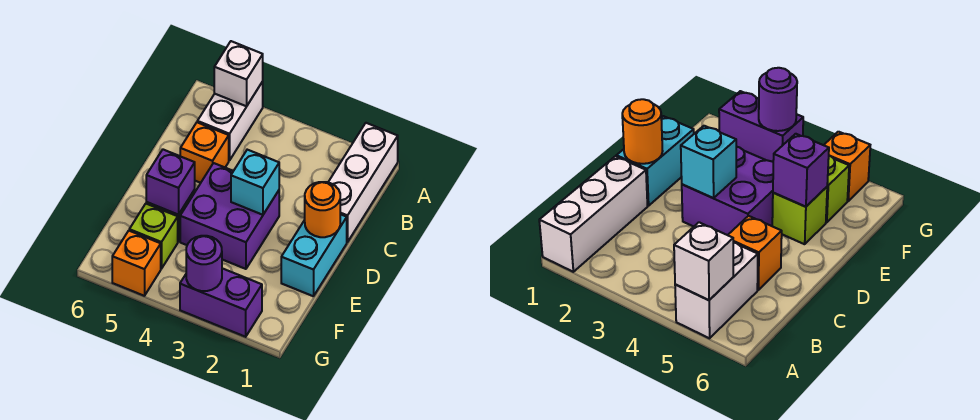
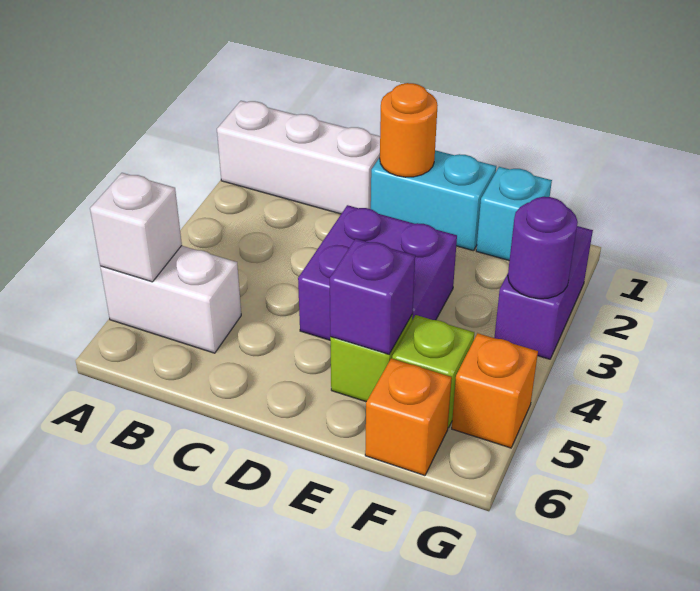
orange brick C5 level 1 -> orange brick F6 level 1
cyan brick D3 level 2 -> cyan brick F1 level 1

